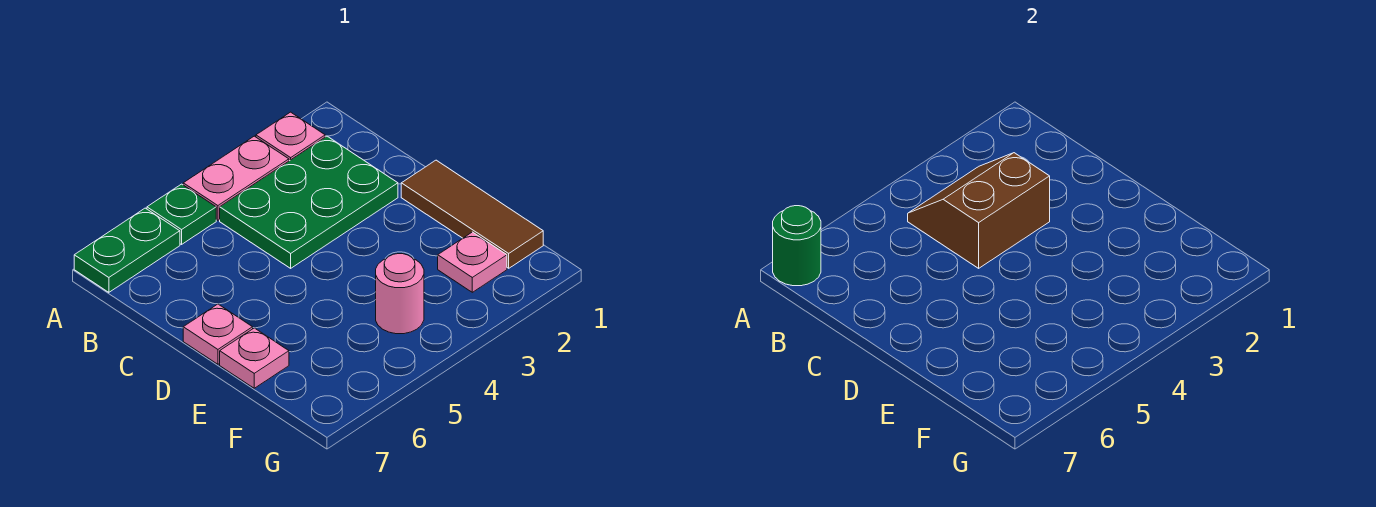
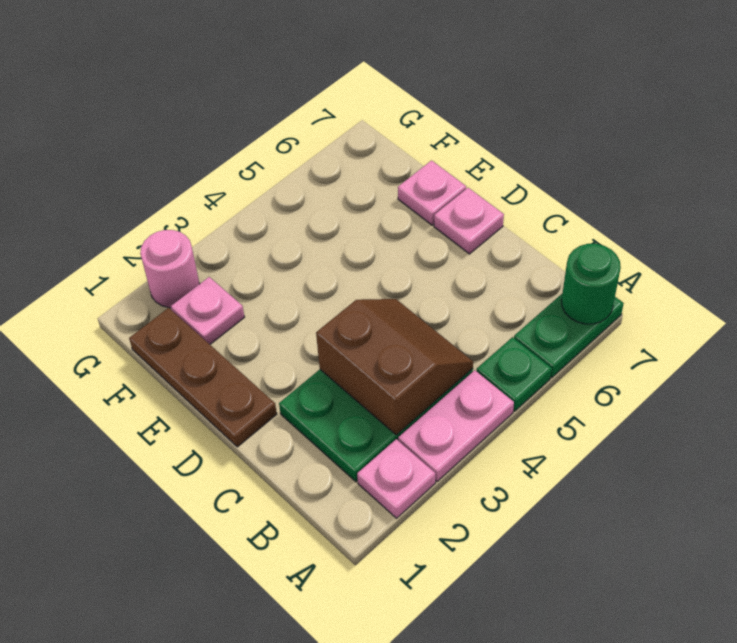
brown slope B3:C4 level 2 top C -> brown slope B3:C4 level 2 top 3
brown tile D1:F1 level 1 -> brown plate D1:F1 level 1
pink round brick F4 level 1 -> pink round brick G2 level 1

